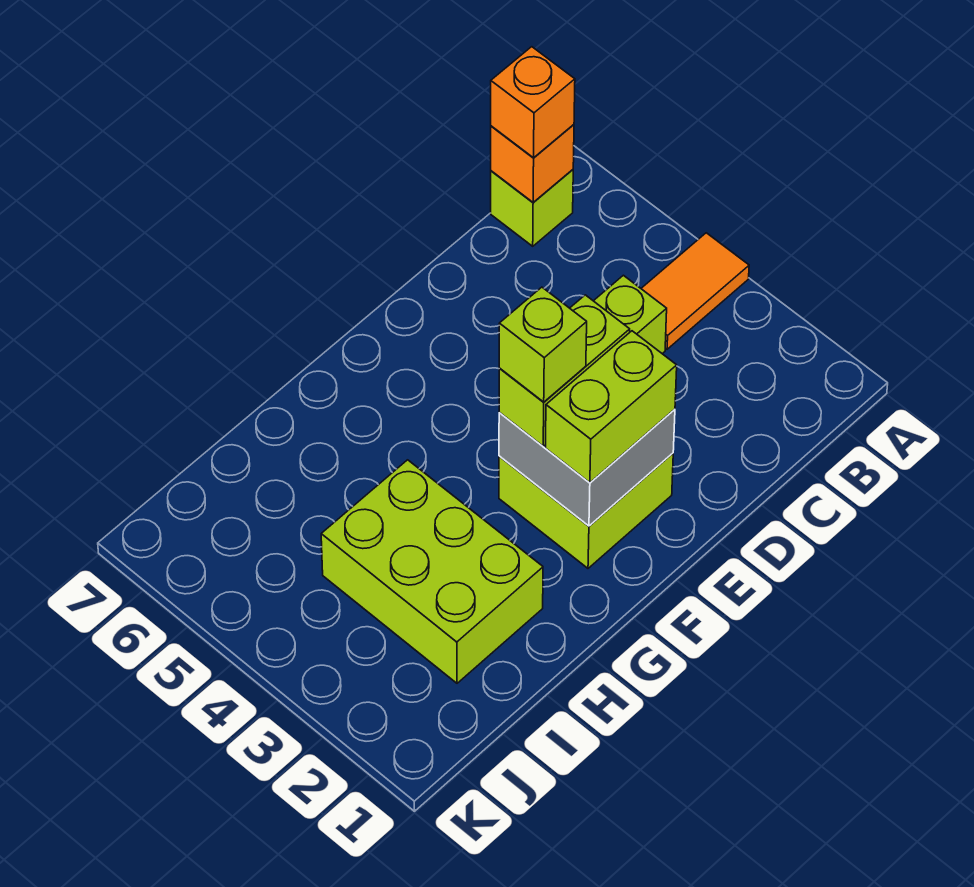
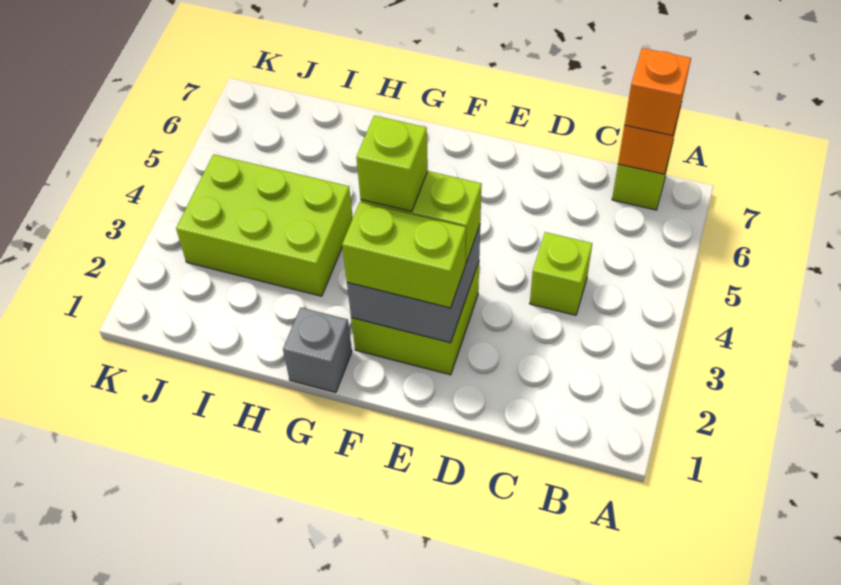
orange tile A4:B4 level 1 -> none
none -> grey brick G1 level 1
lime brick H2:I4 level 1 -> lime brick H3:J4 level 1

